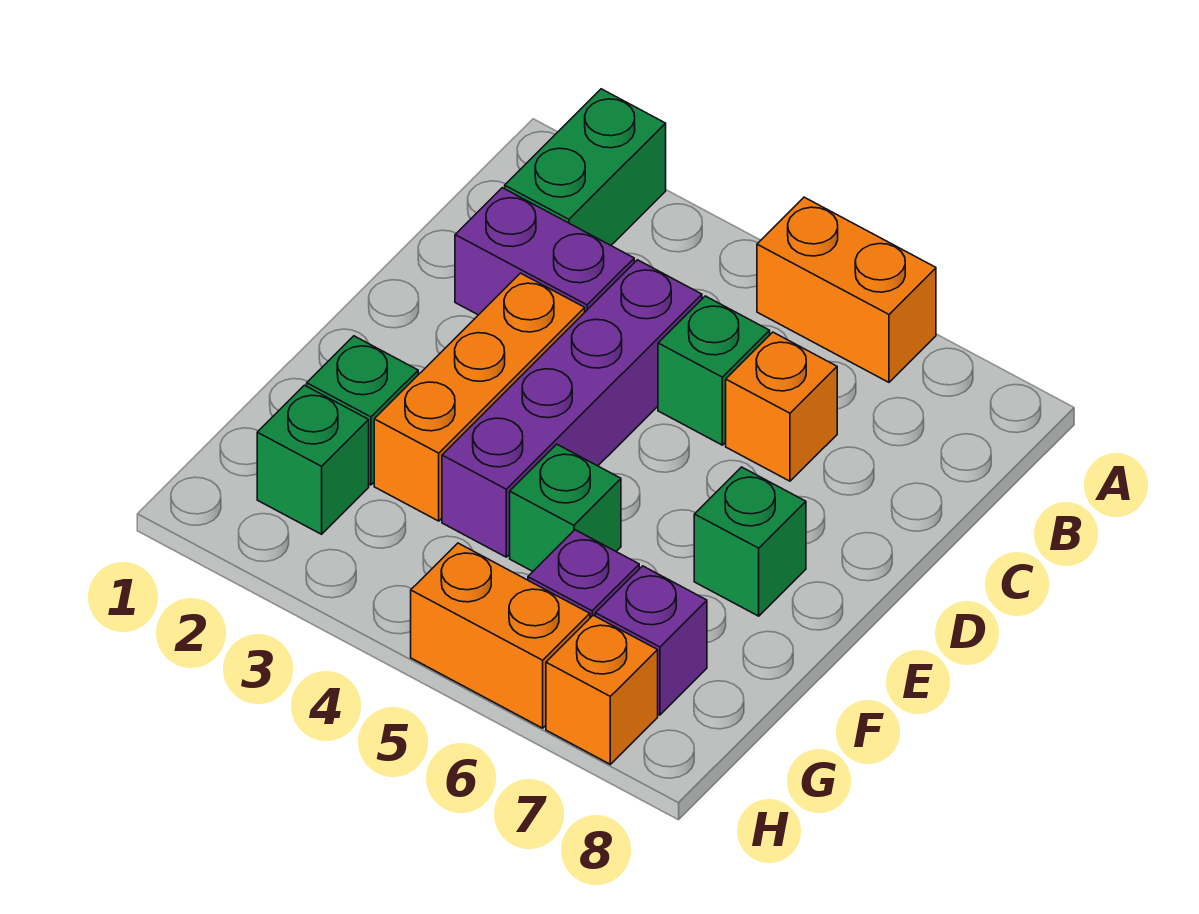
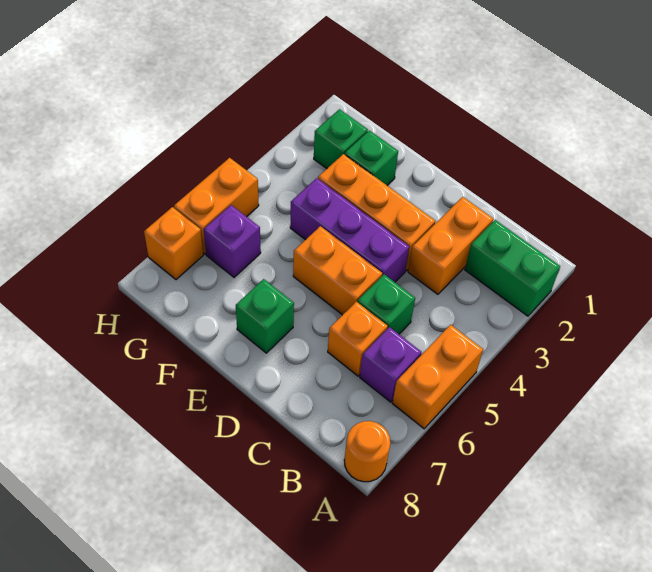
none -> orange round brick A8 level 1
purple brick C2:C3 level 1 -> orange brick C2:C3 level 1
purple brick C4:F4 level 1 -> purple brick D4:F4 level 1
none -> orange brick D5:E5 level 1
green brick F5 level 1 -> none
purple brick G7 level 1 -> purple brick B6 level 1

